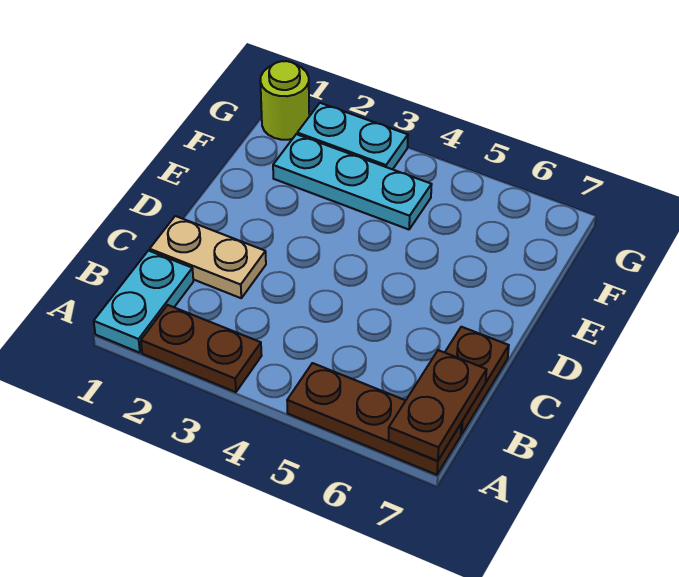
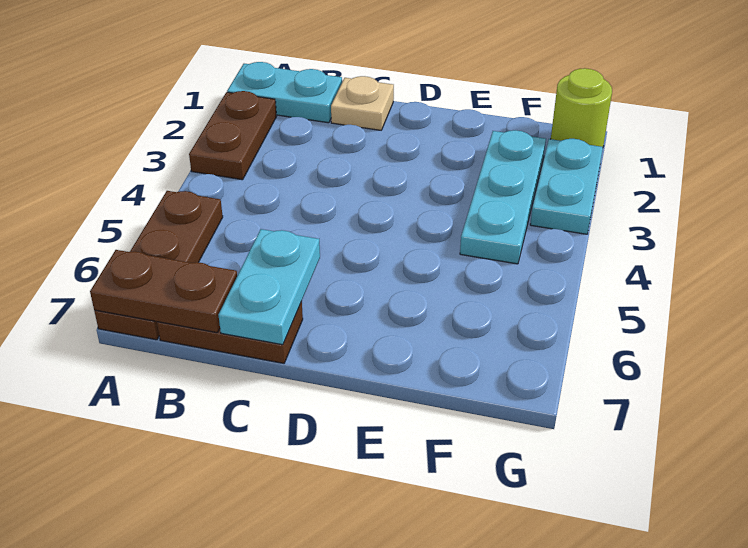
tan plate C1:C2 level 1 -> tan plate C1 level 1
none -> cyan plate C6:C7 level 2

